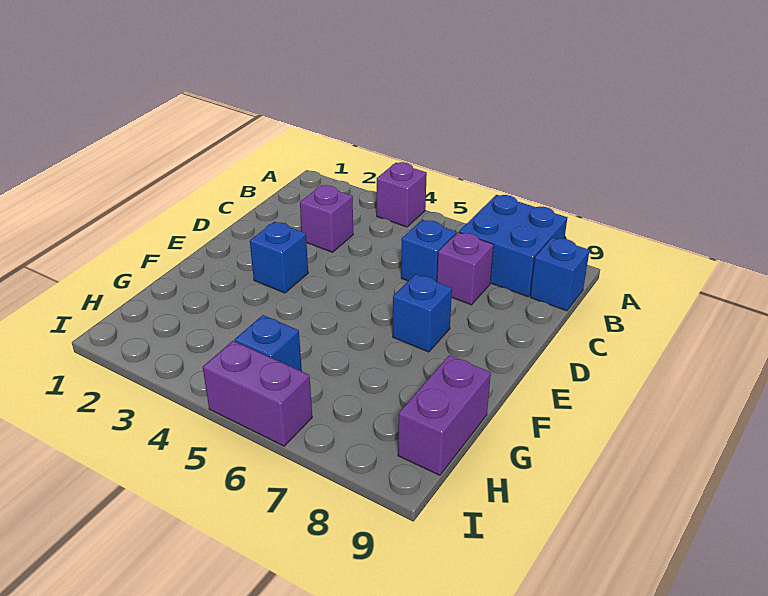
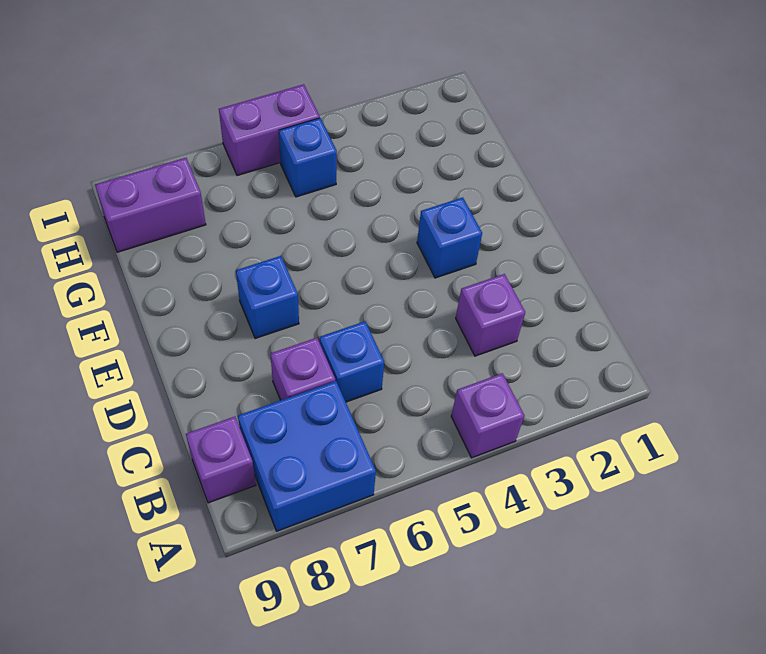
blue brick B9 level 1 -> purple brick B9 level 1
purple brick G9:H9 level 1 -> purple brick H8:H9 level 1

